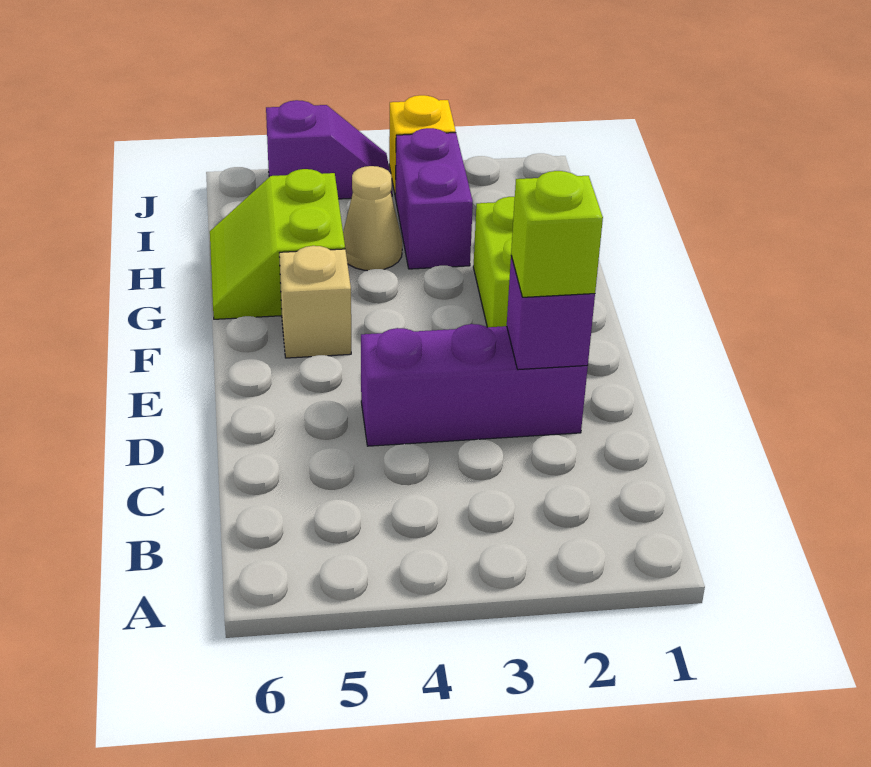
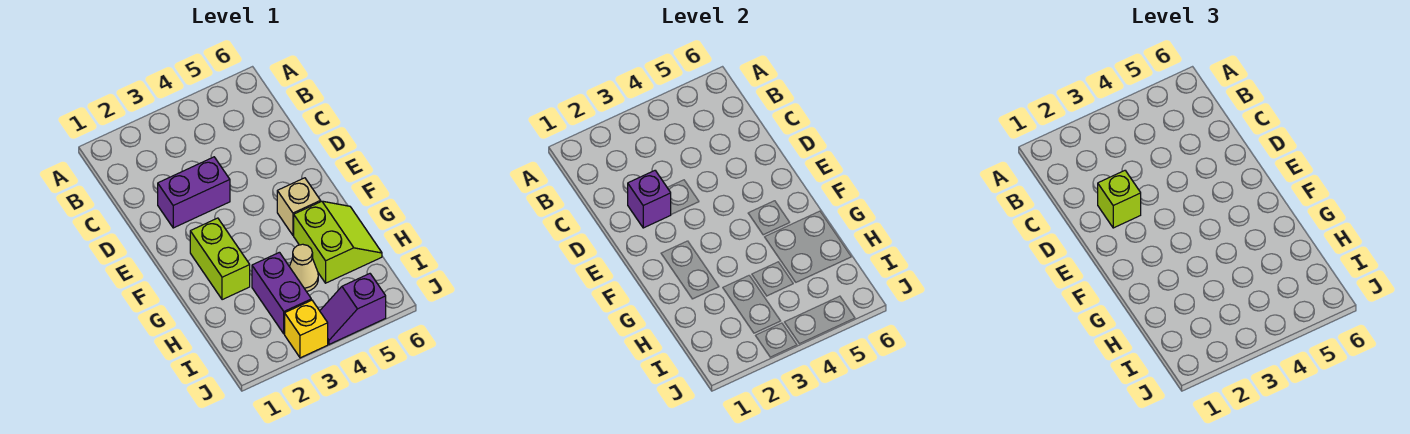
purple brick D2:D4 level 1 -> purple brick D2:D3 level 1

